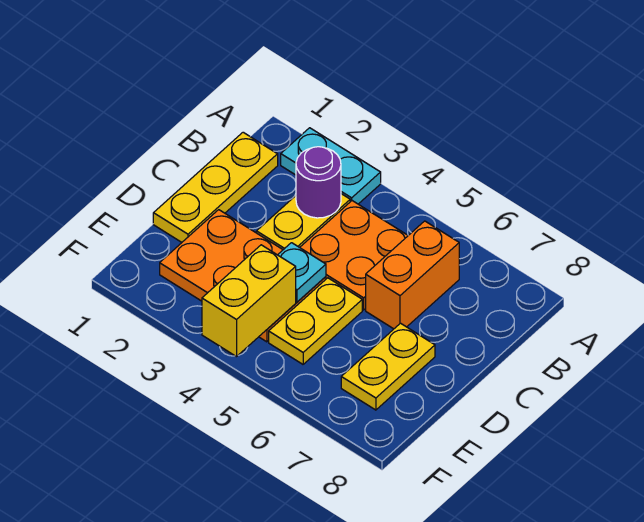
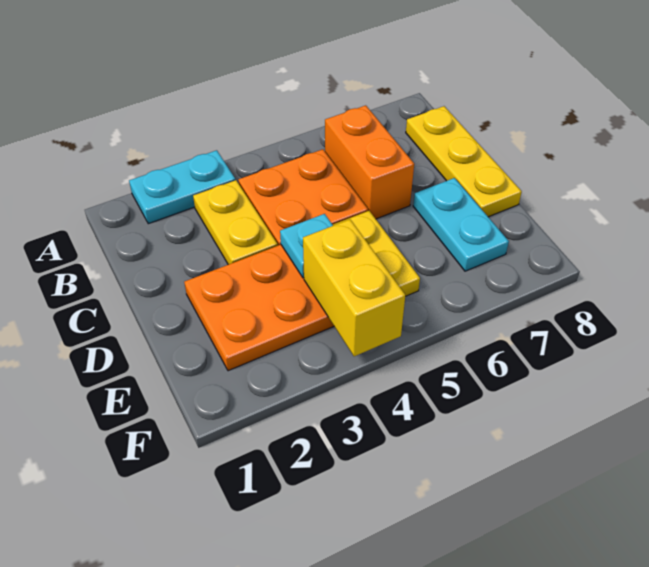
yellow plate B1:D1 level 1 -> yellow plate B8:D8 level 1
purple round brick B3 level 2 -> none
yellow plate D7:E7 level 1 -> cyan plate D7:E7 level 1

